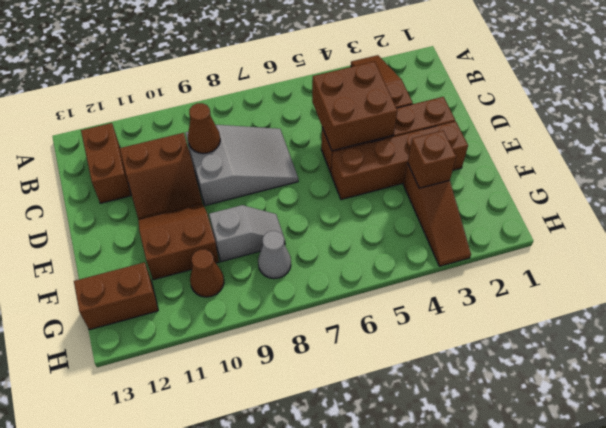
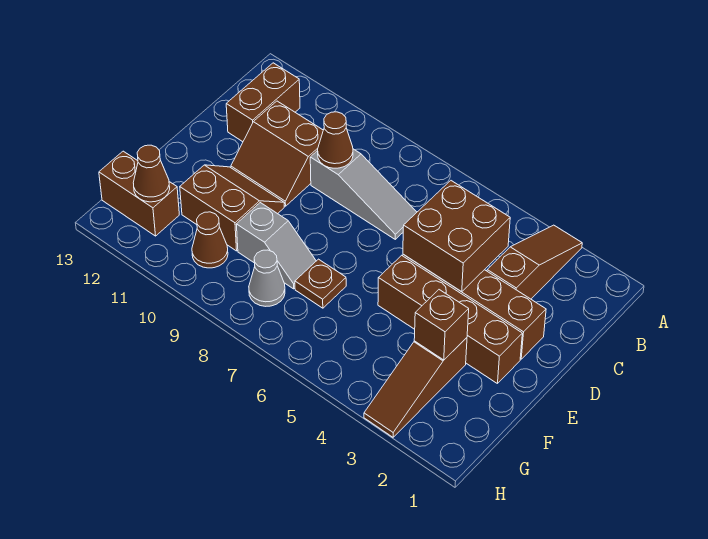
grey slope C7:D9 level 1 top 9 -> grey slope C7:C9 level 1 top 9
none -> brown plate F7 level 1
none -> brown cone G12 level 2

